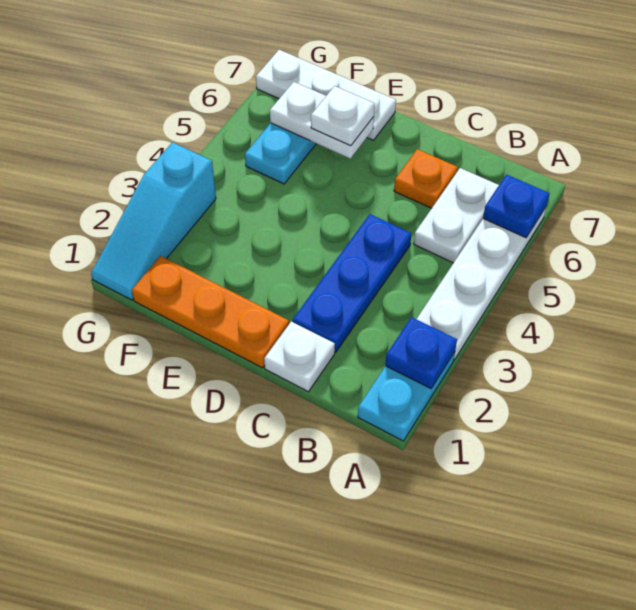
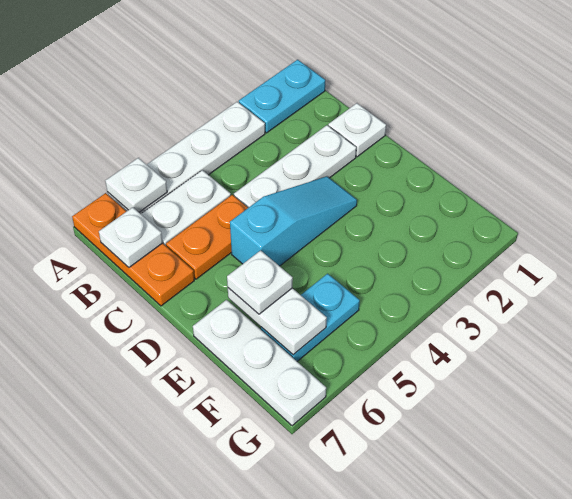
blue plate A2 level 2 -> none
blue plate A6 level 2 -> white plate A6 level 2
none -> white plate B7 level 2
blue plate C2:C4 level 1 -> white plate C2:C4 level 1
orange plate C6 level 1 -> orange plate C5:C6 level 1
orange plate D1:F1 level 1 -> orange plate A7:C7 level 1
cyan slope G1:G3 level 1 top 3 -> cyan slope D3:D5 level 1 top 5

